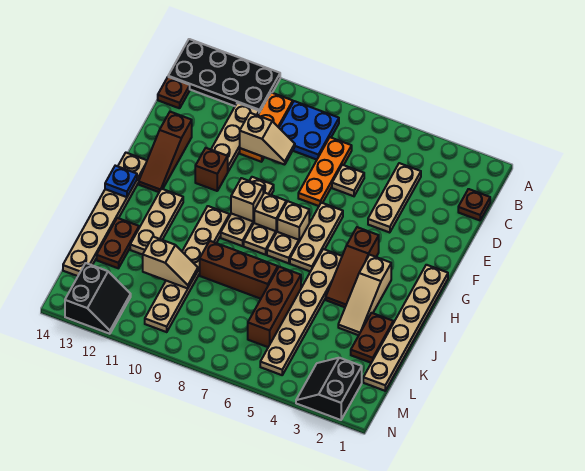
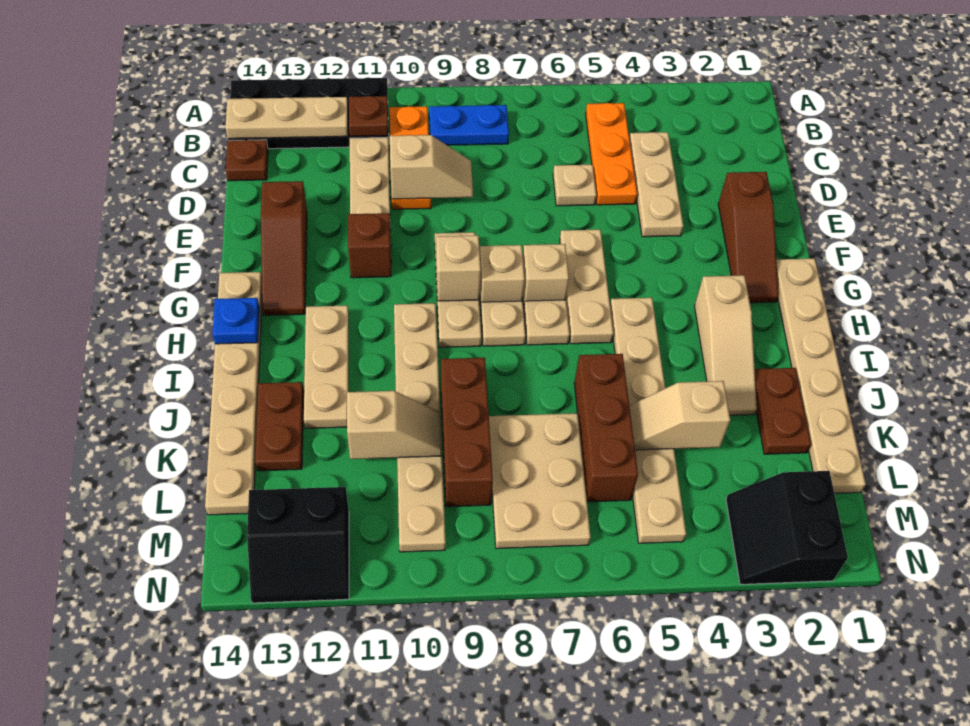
blue plate B8:C9 level 1 -> blue plate B8:B9 level 1
none -> tan plate B12:B14 level 2
brown plate C1 level 1 -> brown plate B11 level 2
orange plate C7:E7 level 1 -> orange plate B5:D5 level 1
brown slope G4:I4 level 1 top G -> brown slope E2:G2 level 1 top E
brown brick J7:J9 level 1 -> brown brick J9:L9 level 1
none -> tan slope K4:K5 level 2 top 4
none -> tan plate K7:M8 level 1
black slope M12:N13 level 1 top 13 -> black slope M12:N13 level 1 top M

